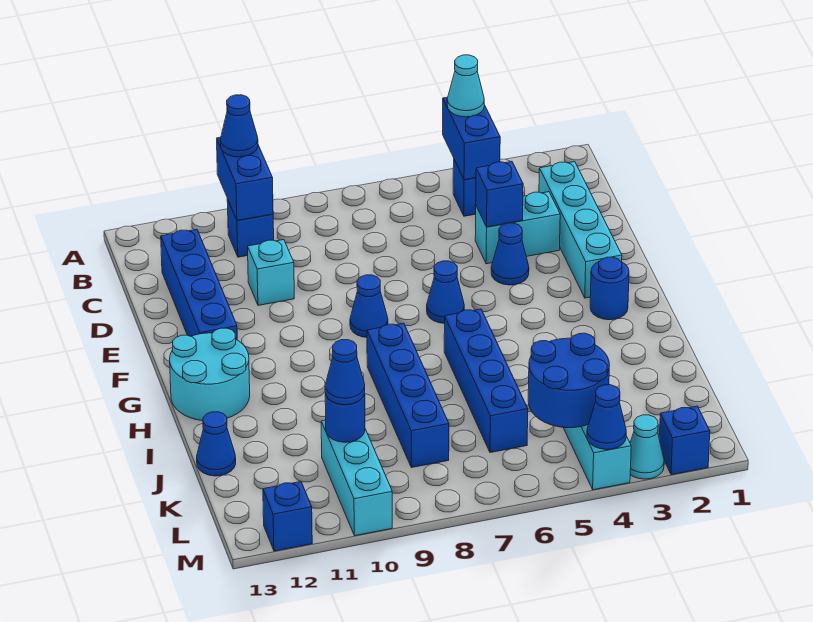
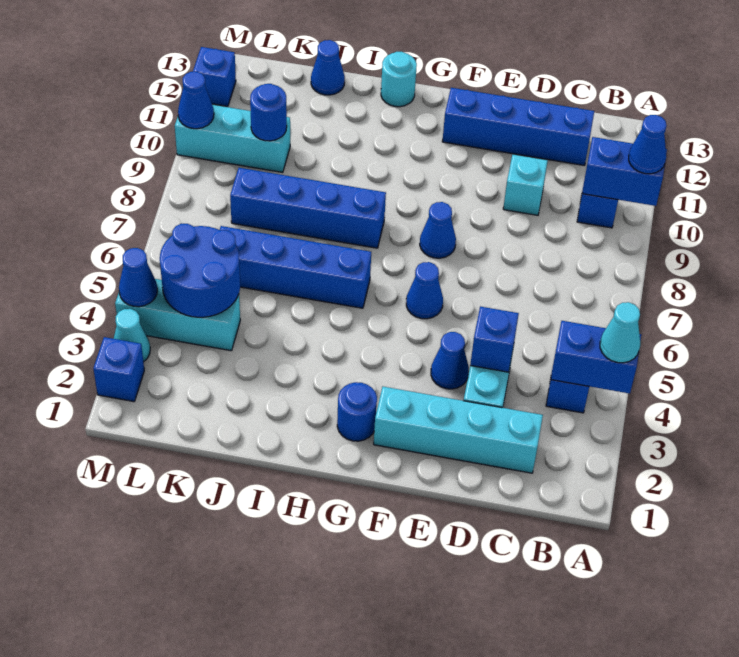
cyan round brick G12:H13 level 1 -> cyan round brick H13 level 1
blue cone K10 level 3 -> blue cone M10 level 2

